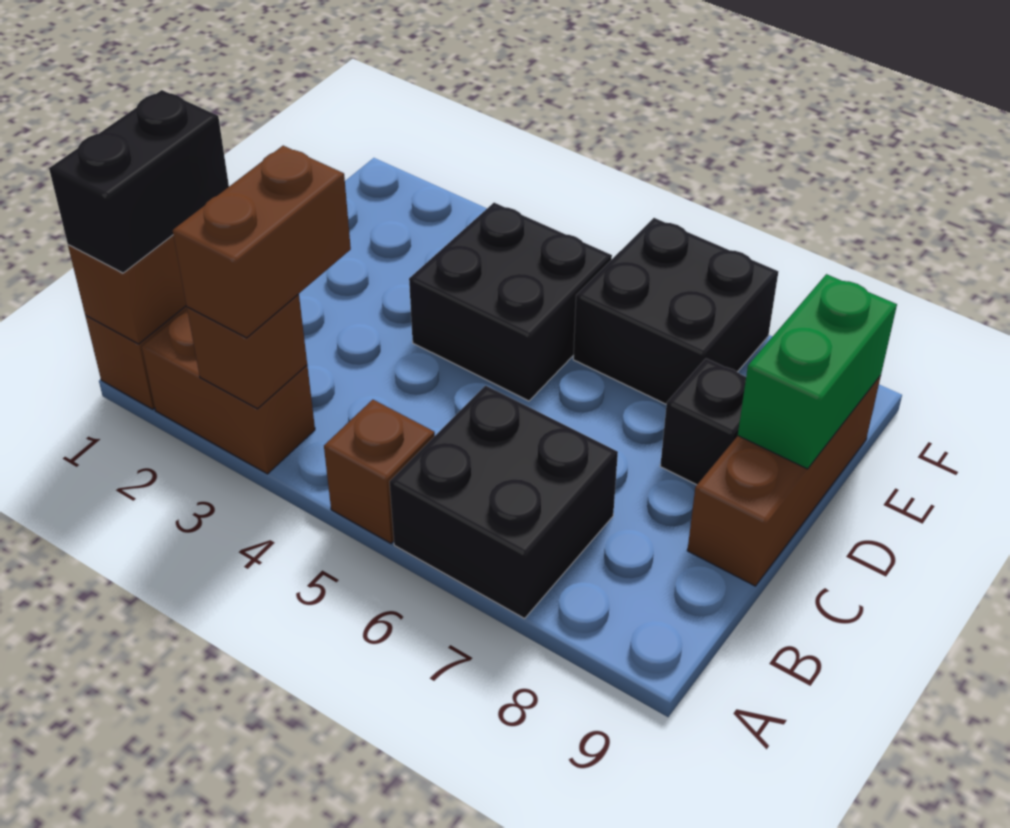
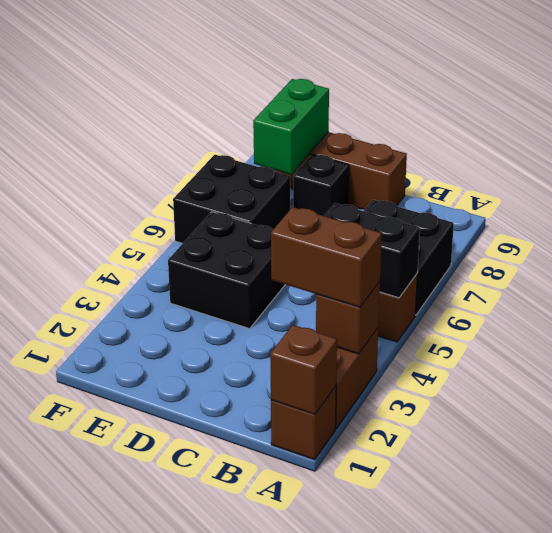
black brick A1:B1 level 3 -> black brick A5:B5 level 2
green brick D9:E9 level 2 -> green brick E8:E9 level 2

